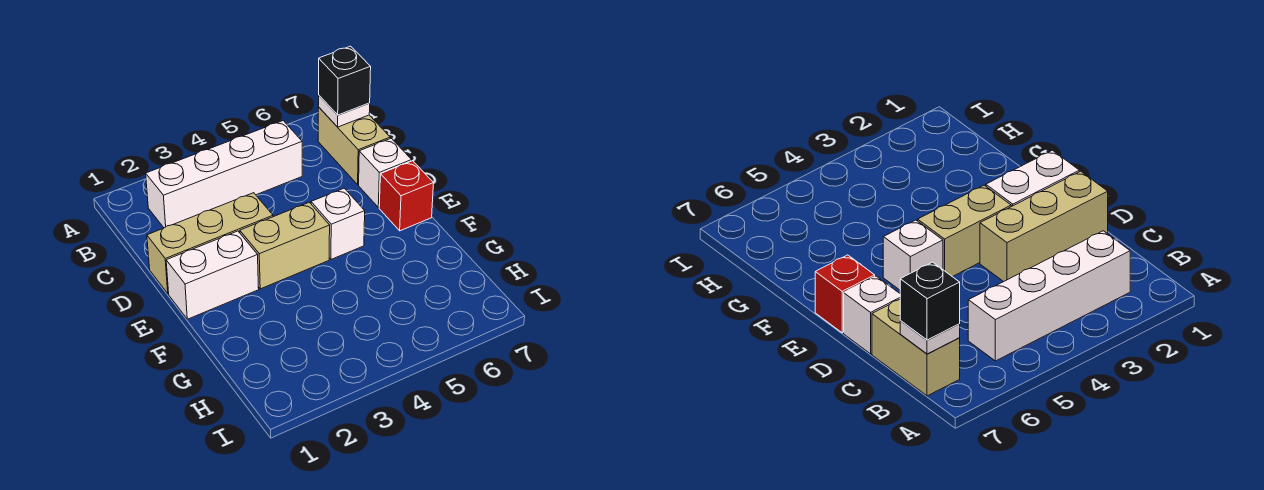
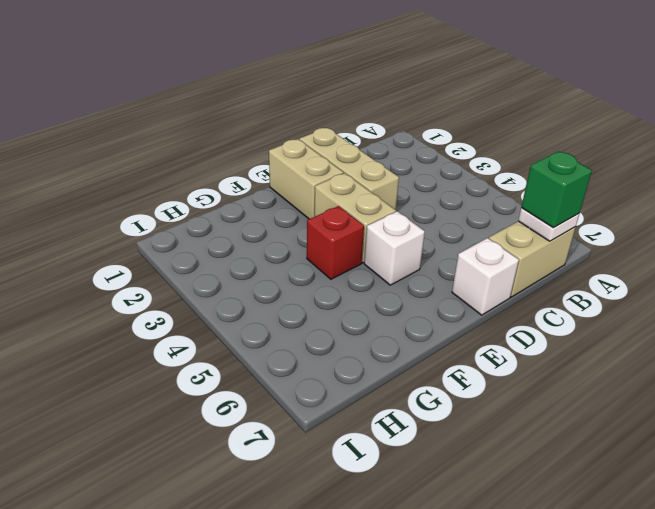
white brick B2:B5 level 1 -> none
black brick B7 level 3 -> green brick B7 level 3
white brick E1:E2 level 1 -> tan brick E1:E2 level 1
red brick E7 level 1 -> red brick F4 level 1

